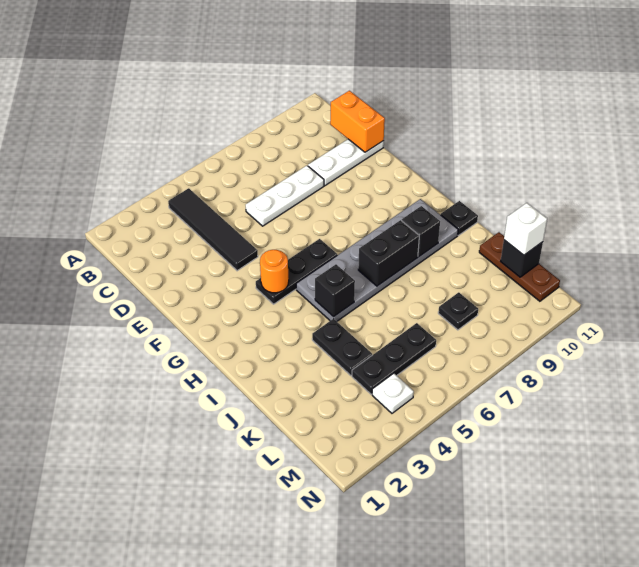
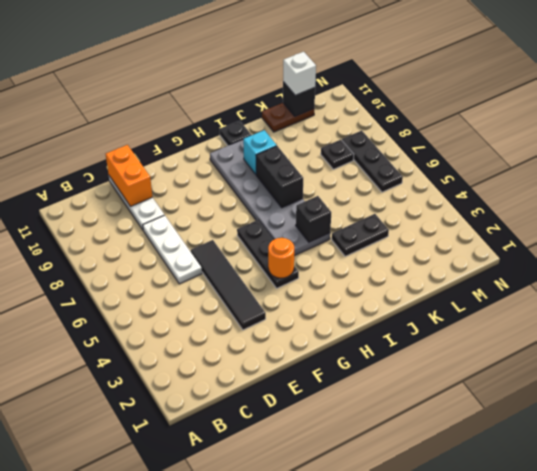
black tile B4:E4 level 1 -> black tile E3:E6 level 1
orange brick C11:D11 level 2 -> orange brick D10:D11 level 2
black brick I9 level 2 -> cyan brick I9 level 2
brown plate K11:M11 level 1 -> brown plate K11:L11 level 1
black plate L4:L6 level 1 -> black plate M6:M8 level 1
white plate M4 level 1 -> none

